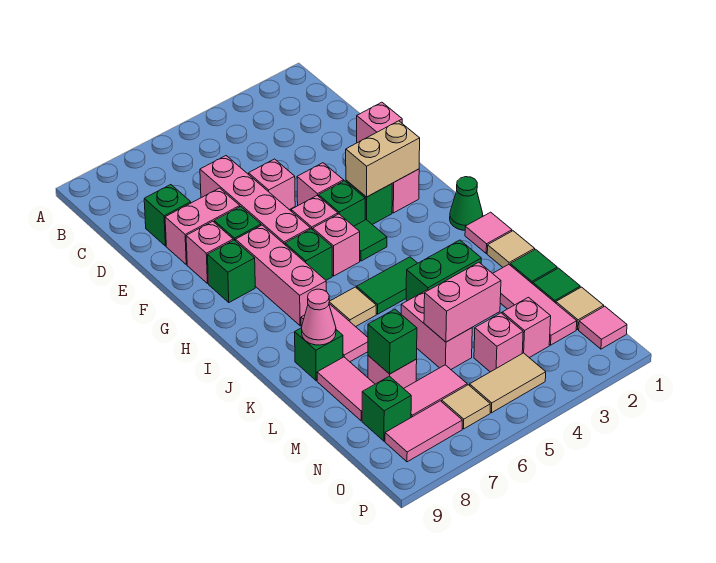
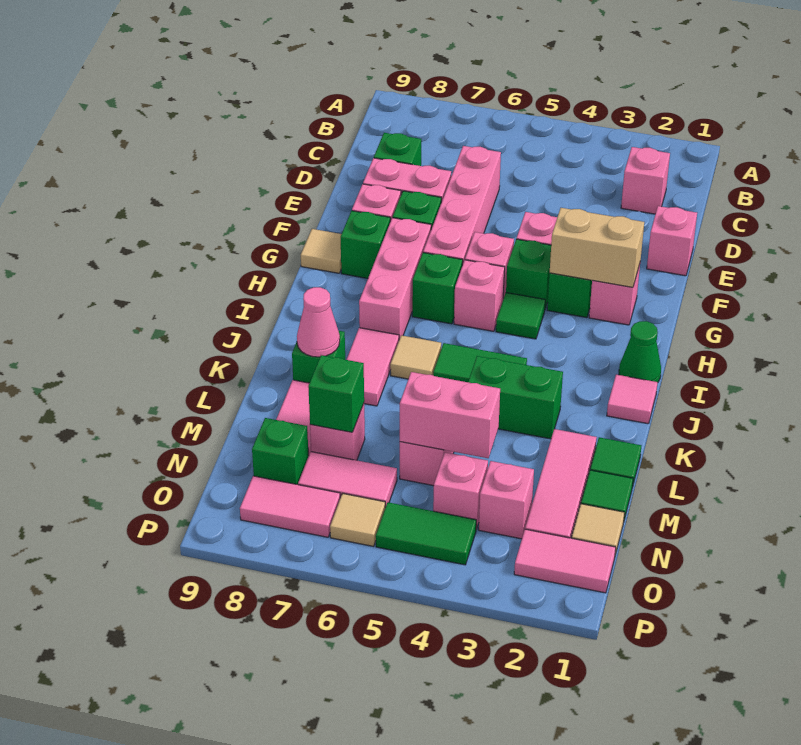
pink brick E5 level 1 -> pink brick C2 level 1
tan tile K1 level 1 -> tan tile G9 level 1
pink tile O1 level 1 -> pink tile O1:O2 level 1
tan tile O4:O5 level 1 -> green tile O4:O5 level 1

